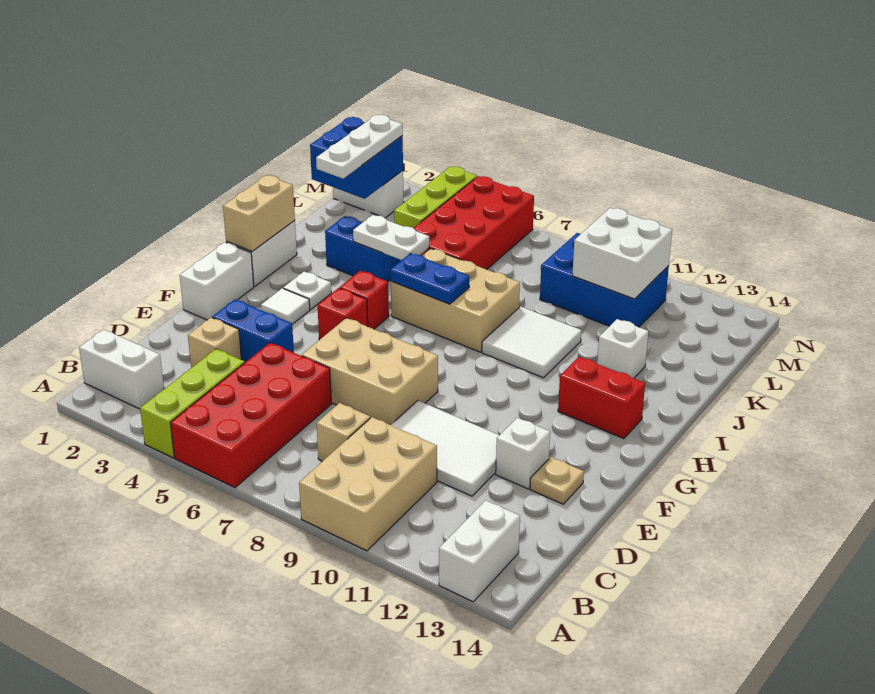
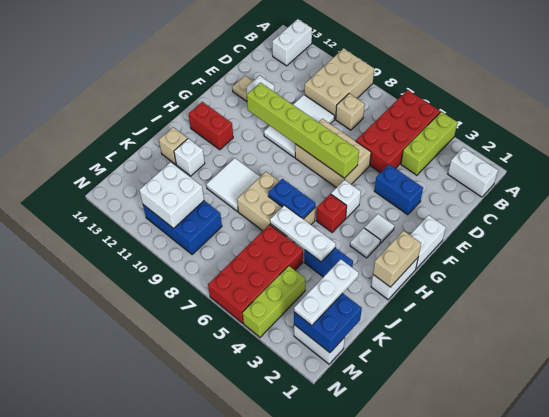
tan brick D3 level 1 -> tan brick J13 level 1
white tile D9:E11 level 1 -> white tile D9:F10 level 1
none -> lime brick F6:F11 level 2
red brick G5 level 1 -> white brick G5 level 1
white plate J4:J5 level 2 -> white plate J4:J6 level 2

